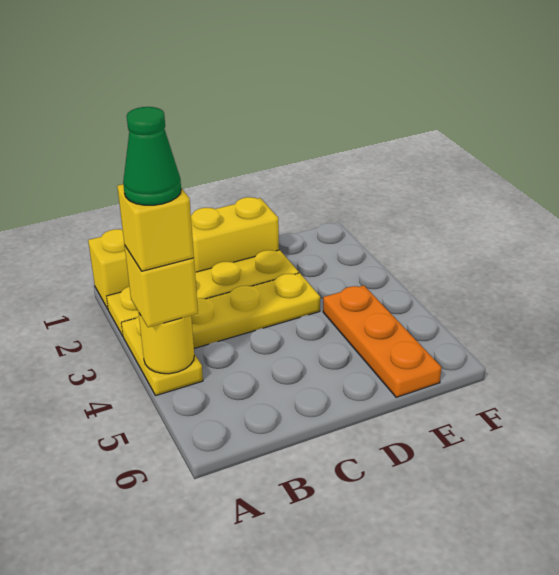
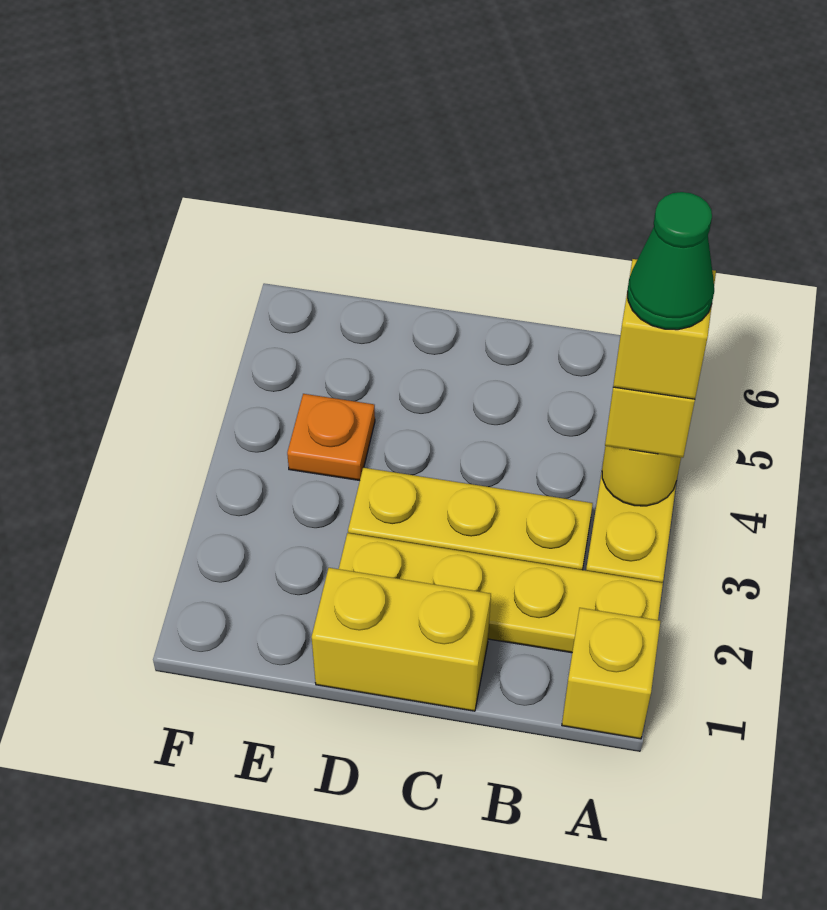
orange plate E4:E6 level 1 -> orange plate E4 level 1

